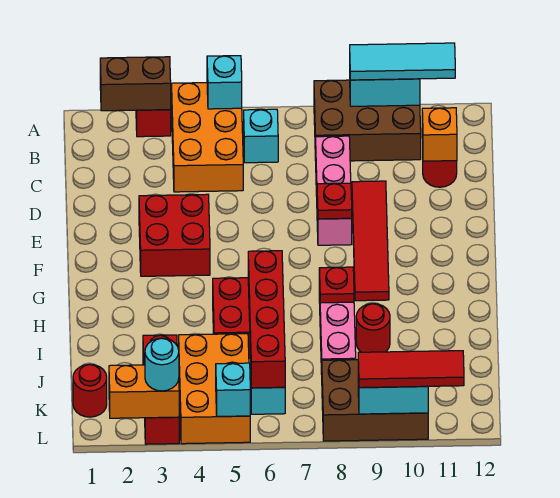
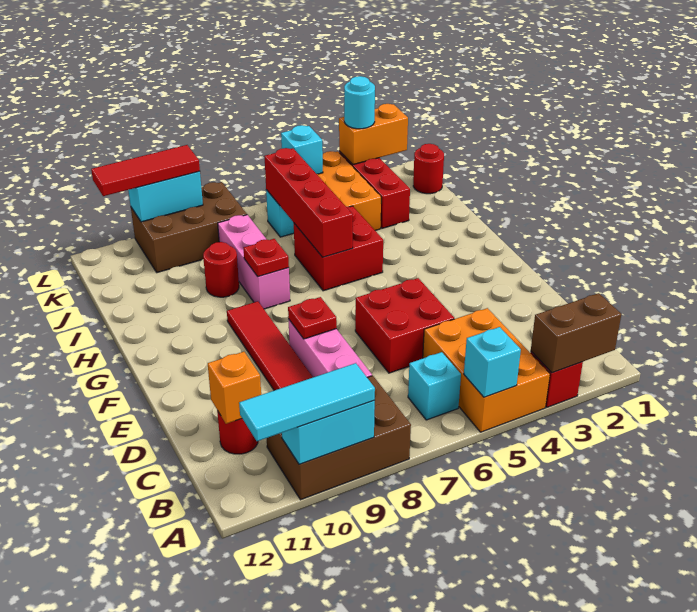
red brick E3:F4 level 1 -> red brick D5:E6 level 1

